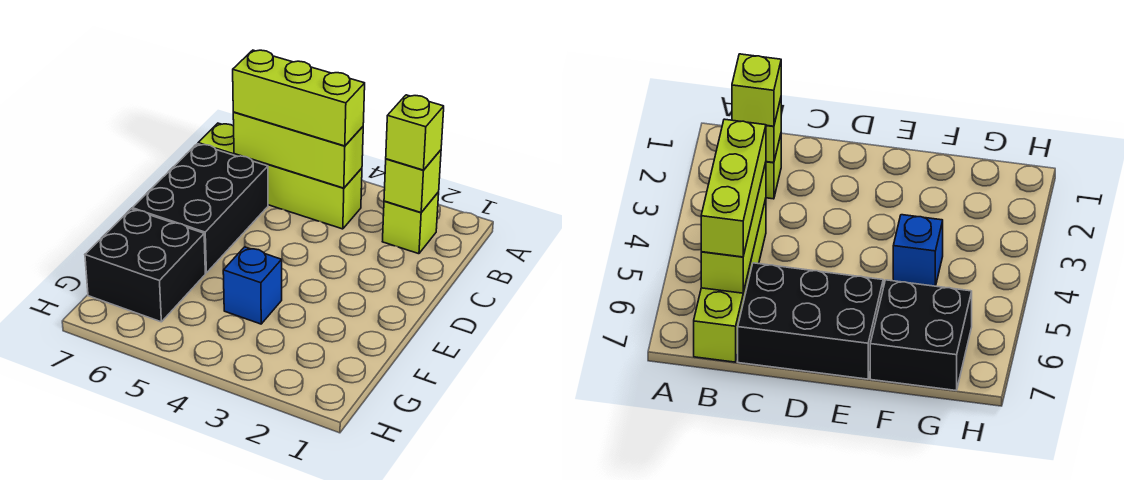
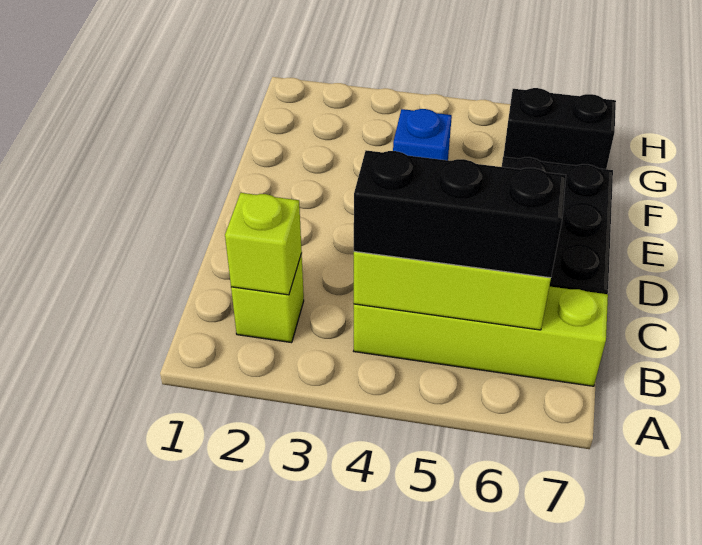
lime brick B2 level 3 -> none
lime brick B4:B6 level 3 -> black brick B4:B6 level 3
black brick F6:G7 level 1 -> black brick G6:G7 level 1

